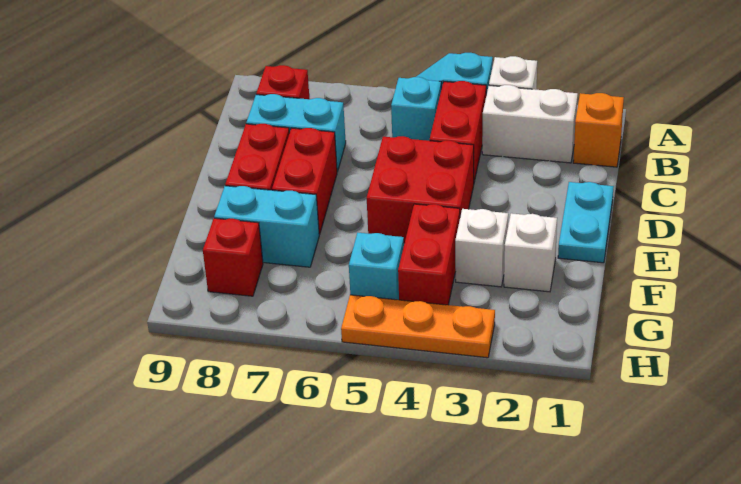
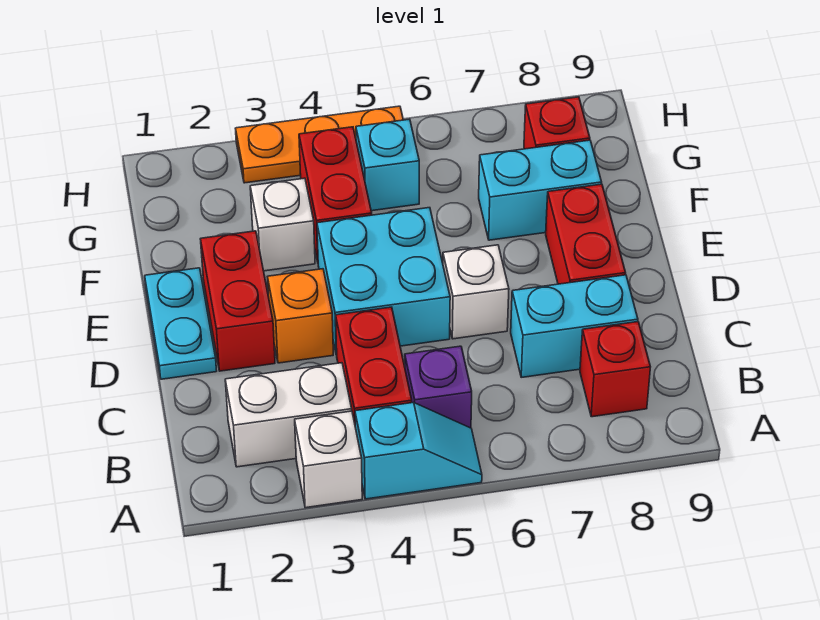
orange brick B1 level 1 -> orange brick D3 level 1
cyan brick B5 level 1 -> purple brick B5 level 1
red brick D4:E5 level 1 -> cyan brick D4:E5 level 1
red brick D7:E7 level 1 -> red brick D2:E2 level 1
white brick F2 level 1 -> white brick D6 level 1

